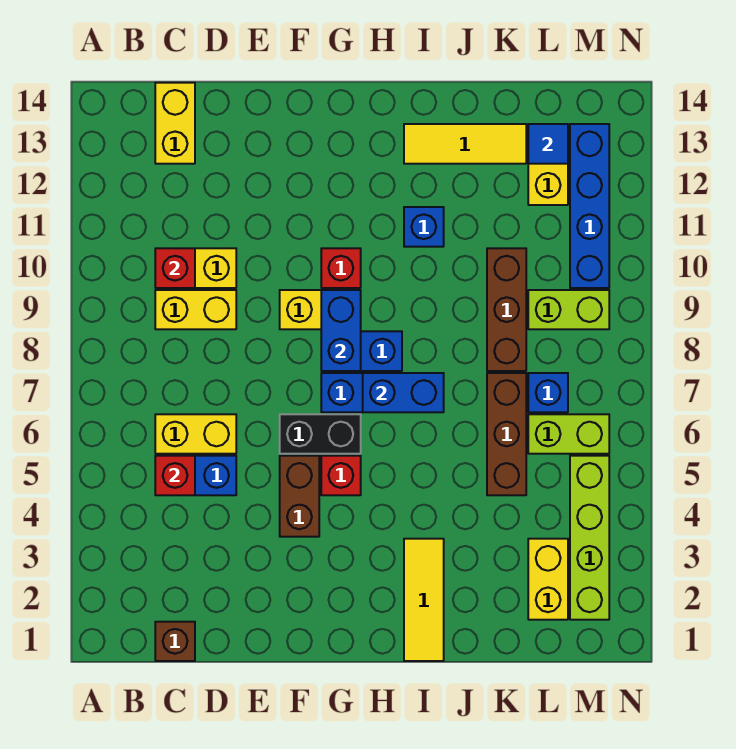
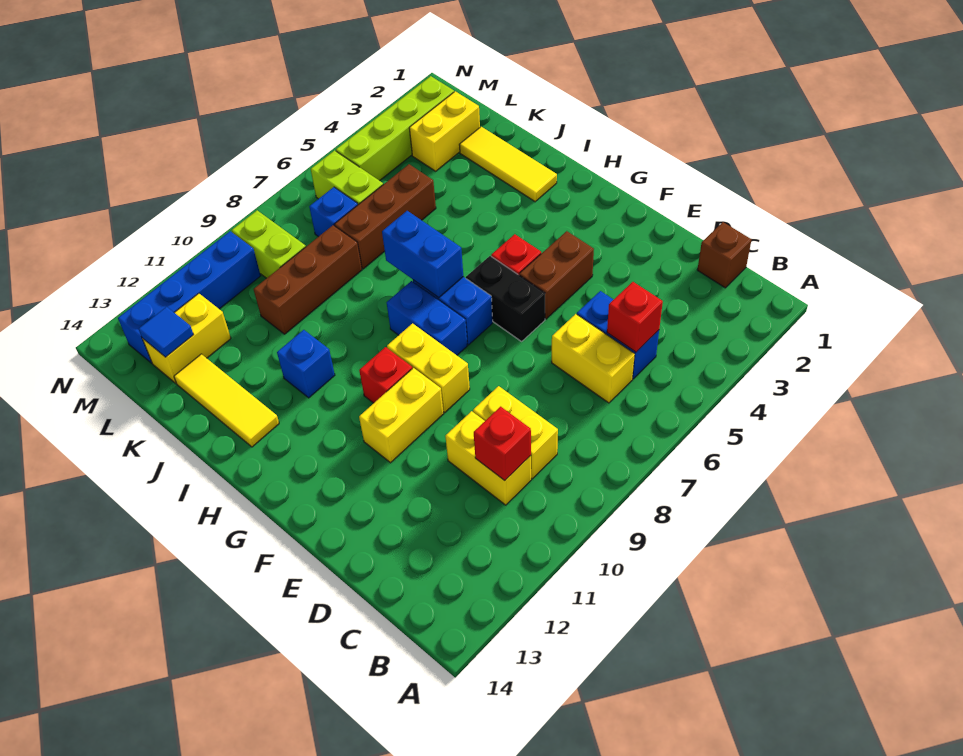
yellow brick C13:C14 level 1 -> yellow brick F10:F11 level 1
blue brick G8:G9 level 2 -> none
yellow tile I1:I3 level 1 -> yellow tile I2:K2 level 1

